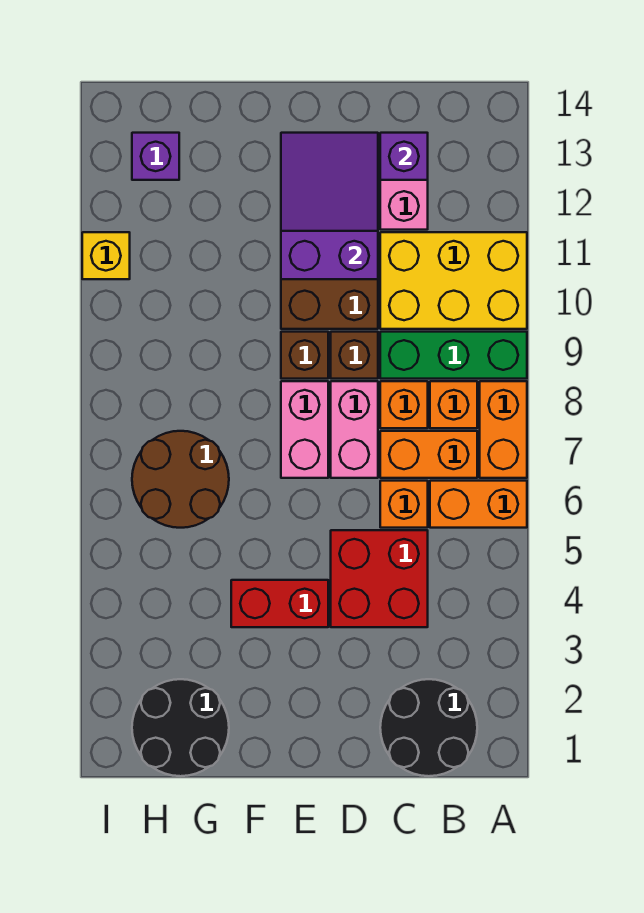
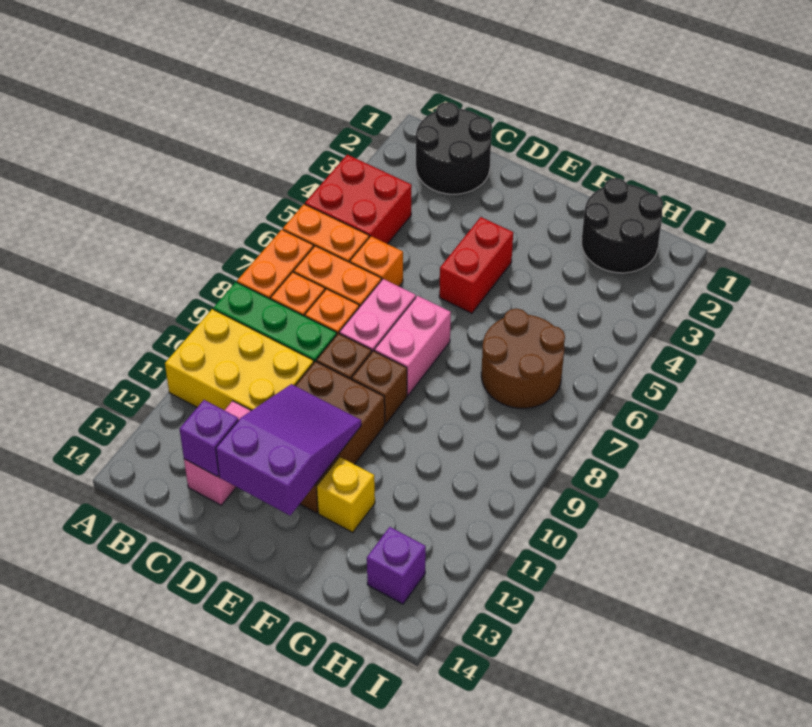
red brick C4:D5 level 1 -> red brick A4:B5 level 1
purple slope D11:E13 level 2 top 11 -> purple slope D11:E13 level 2 top 13
red brick E4:F4 level 1 -> red brick E4:E5 level 1
yellow brick I11 level 1 -> yellow brick F12 level 1

